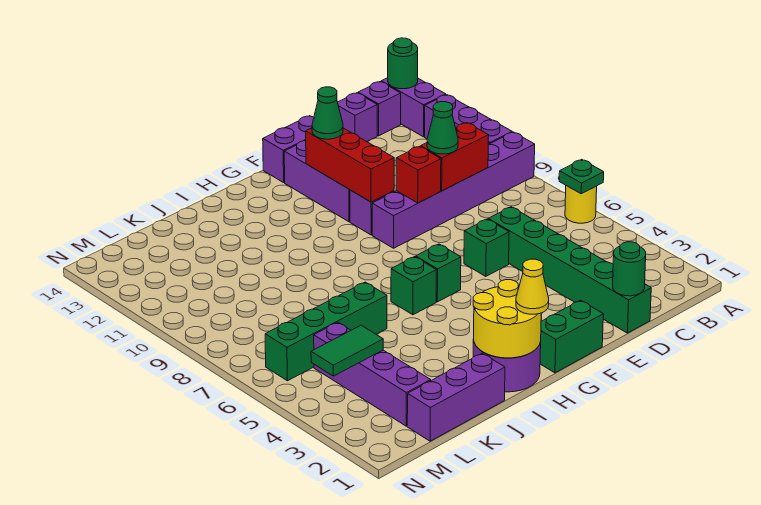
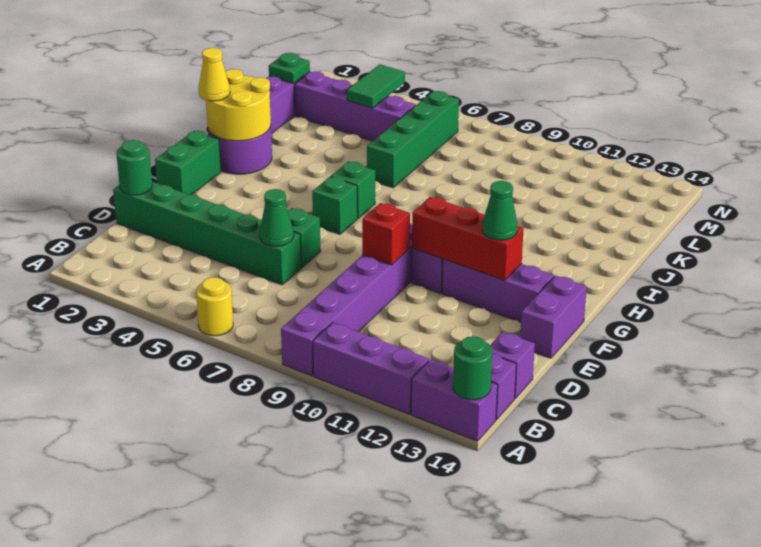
green plate A6 level 2 -> green plate L1 level 2
red brick C9:D9 level 2 -> none
green cone D9 level 3 -> green cone D6 level 2

